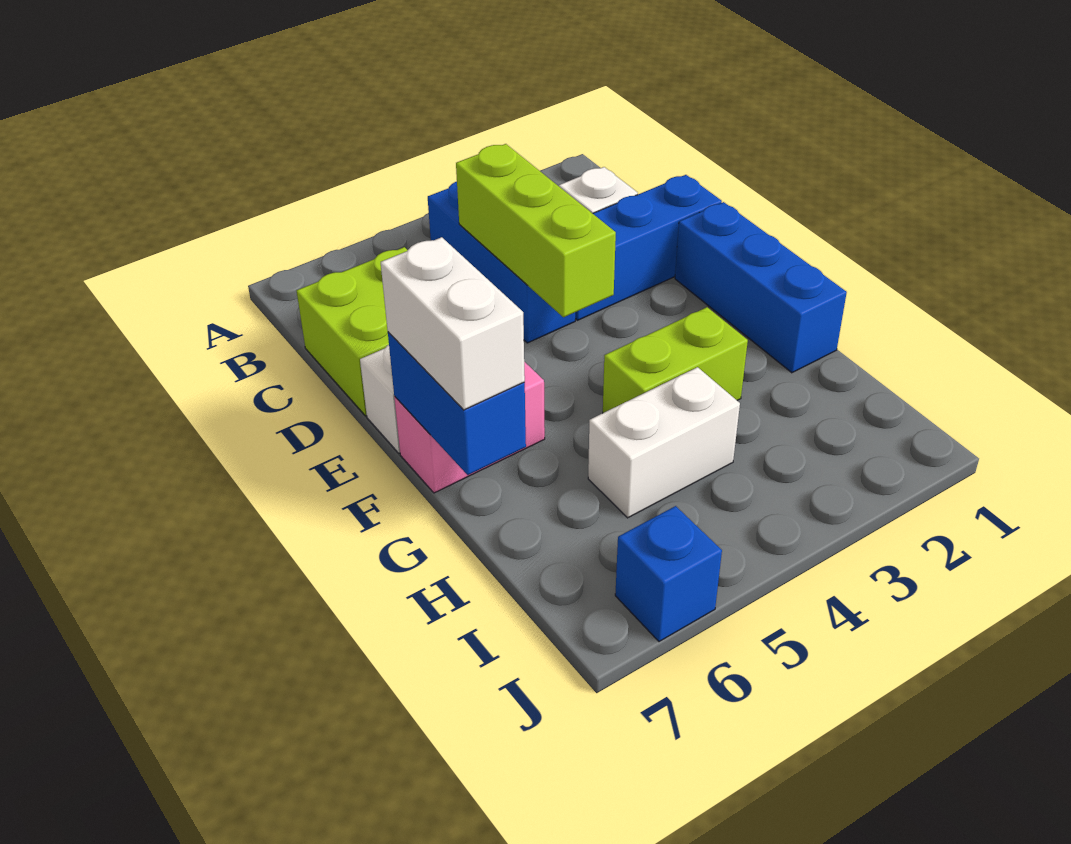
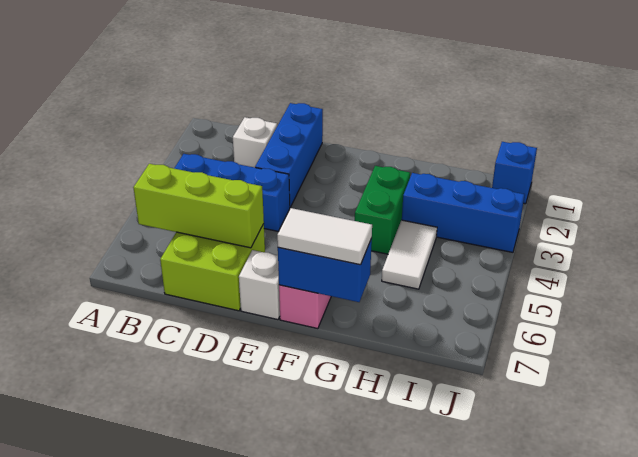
lime brick C4:E4 level 2 -> lime brick B6:D6 level 2
blue brick E1:G1 level 1 -> blue brick H3:J3 level 1
white brick F7:G7 level 3 -> white tile F7:G7 level 3
lime brick G3:G4 level 1 -> green brick G3:G4 level 1
white brick H4:H5 level 1 -> white tile H4:H5 level 1
blue brick J6 level 1 -> blue brick J1 level 1

